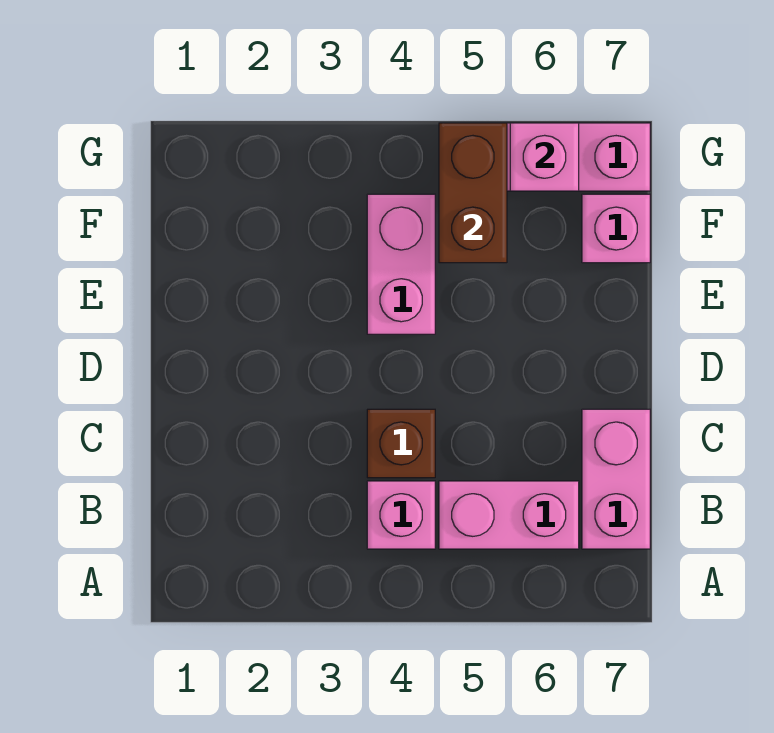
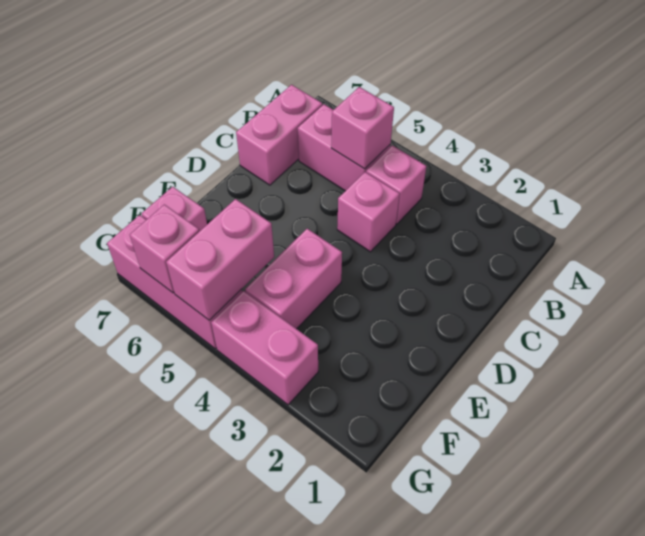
none -> pink brick B5 level 2
brown brick C4 level 1 -> pink brick C4 level 1
brown brick F5:G5 level 2 -> pink brick F5:G5 level 2
none -> pink brick G3:G4 level 1

